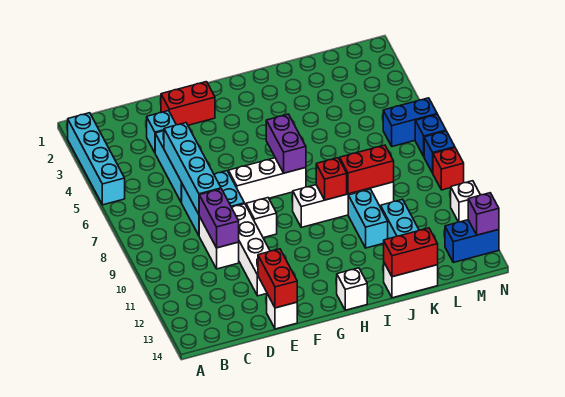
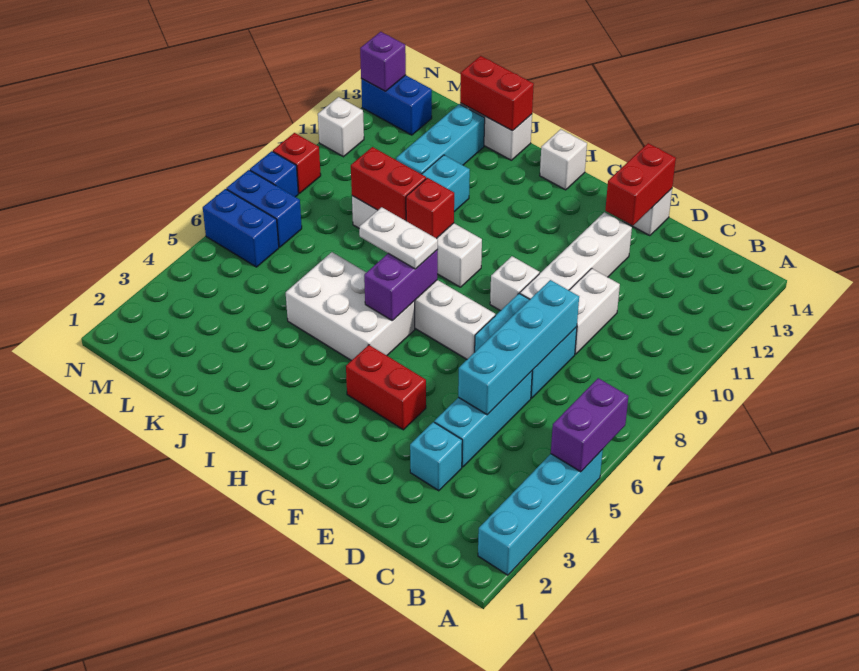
purple brick D9:D10 level 2 -> purple brick A5:A6 level 2
red brick E2:F2 level 1 -> red brick F4:G4 level 1
none -> white brick H5:J6 level 1
none -> white plate H7:I7 level 3
blue brick N7 level 1 -> blue brick M7:N7 level 1

